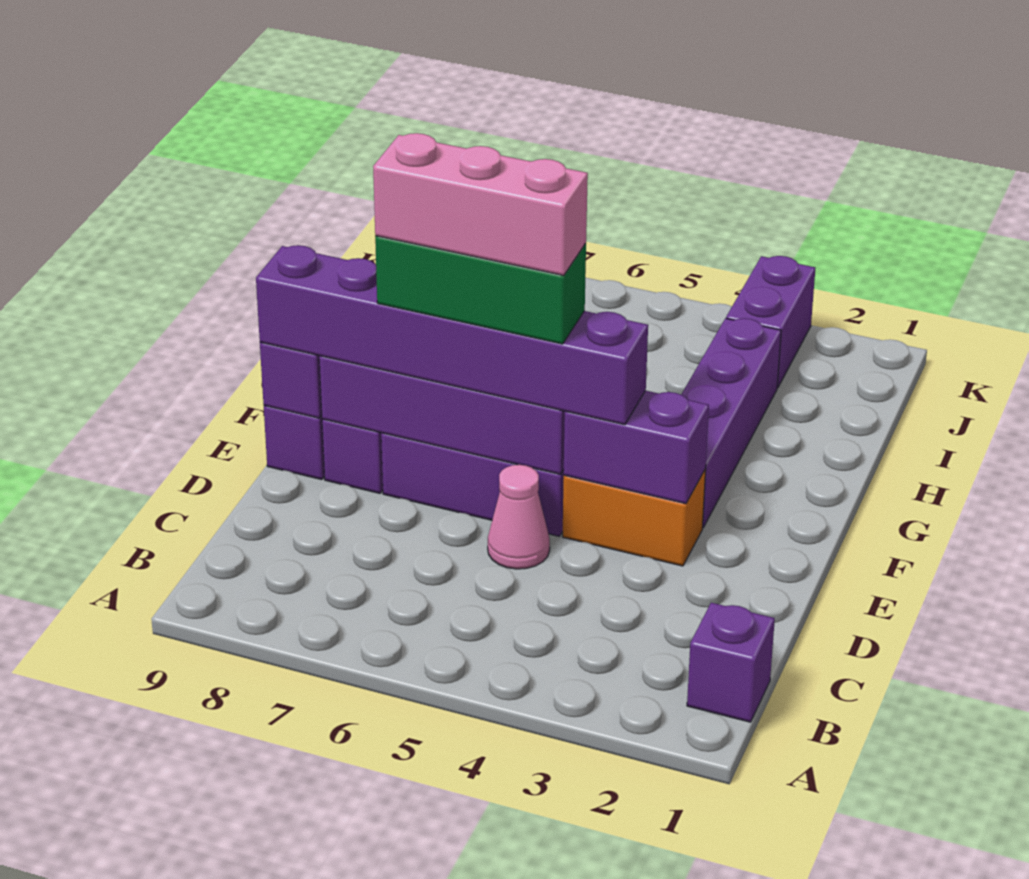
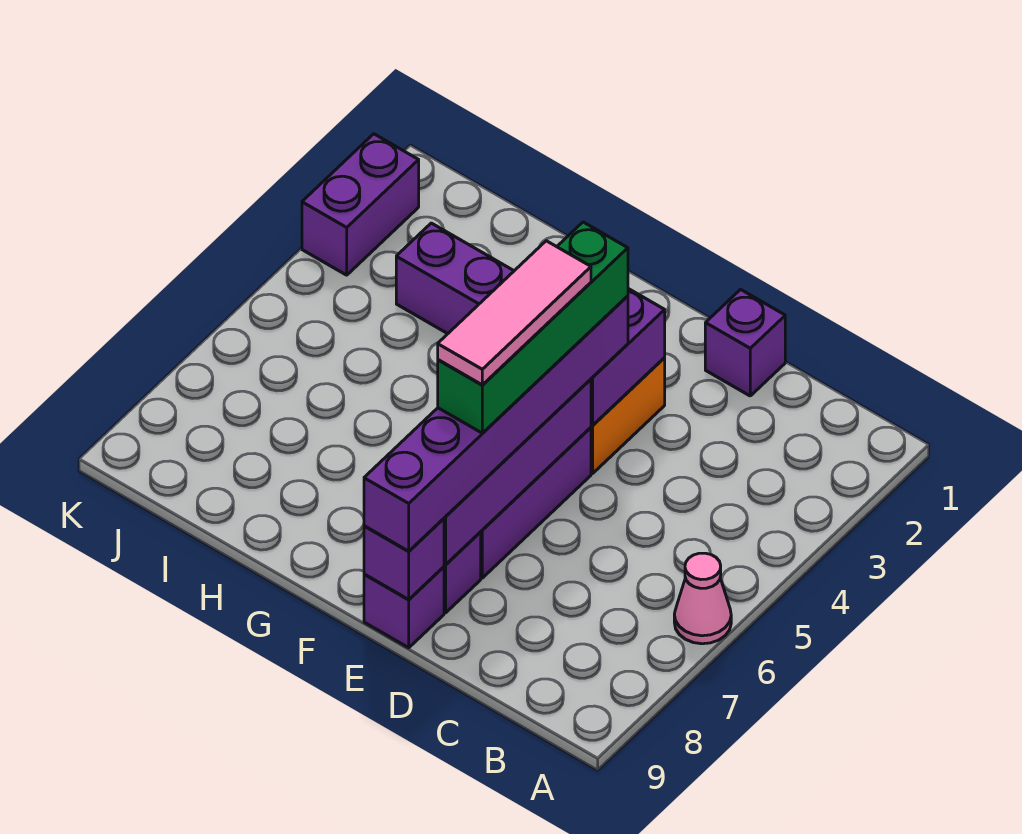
purple brick B1 level 1 -> purple brick D1 level 1
pink cone D5 level 1 -> pink cone A6 level 1
green brick E5:E7 level 4 -> green brick E4:E7 level 4
pink brick E5:E7 level 5 -> pink tile E5:E7 level 5
purple brick J3:K3 level 1 -> purple brick K2:K3 level 1

